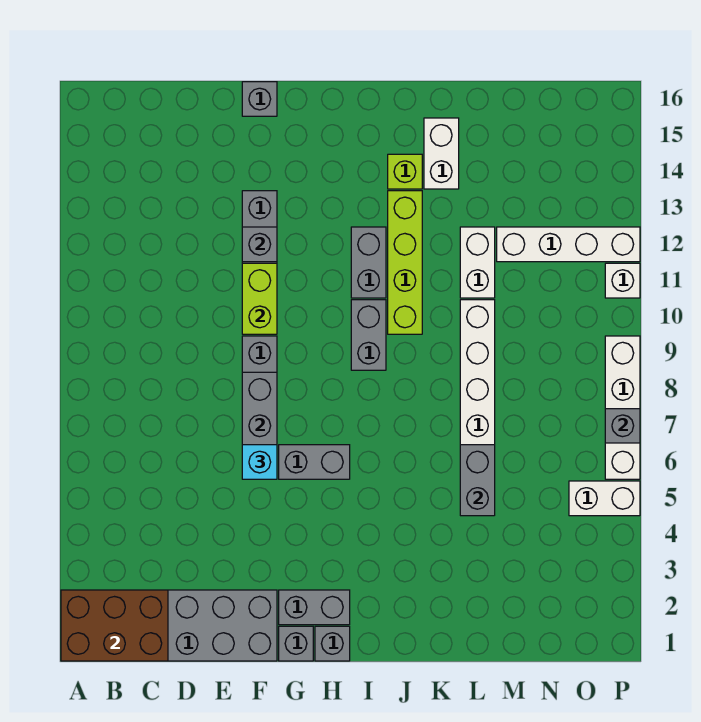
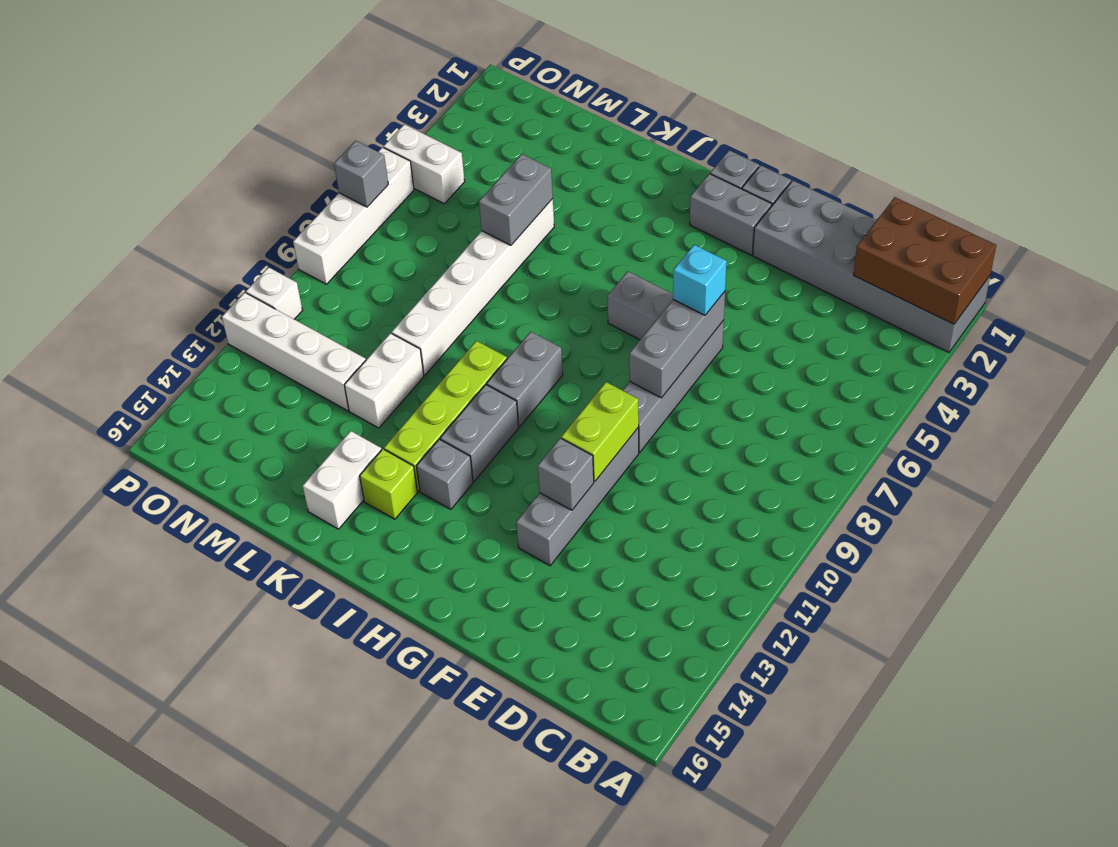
grey brick F16 level 1 -> grey brick I13 level 1

